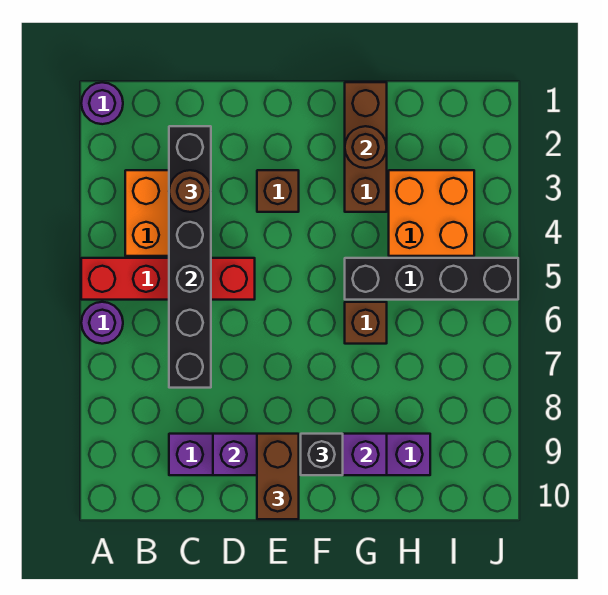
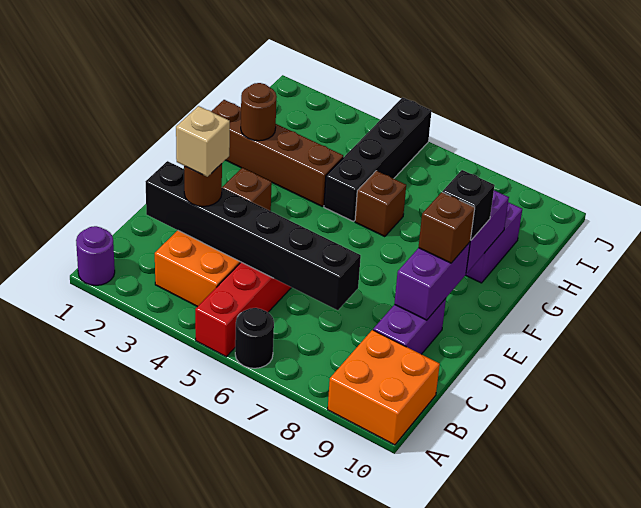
purple round brick A6 level 1 -> black round brick A6 level 1
none -> tan brick C3 level 4
brown brick E9:E10 level 3 -> brown brick E9 level 3
brown brick G1:G3 level 1 -> brown brick G1:G4 level 1
orange brick H3:I4 level 1 -> orange brick A9:B10 level 1

